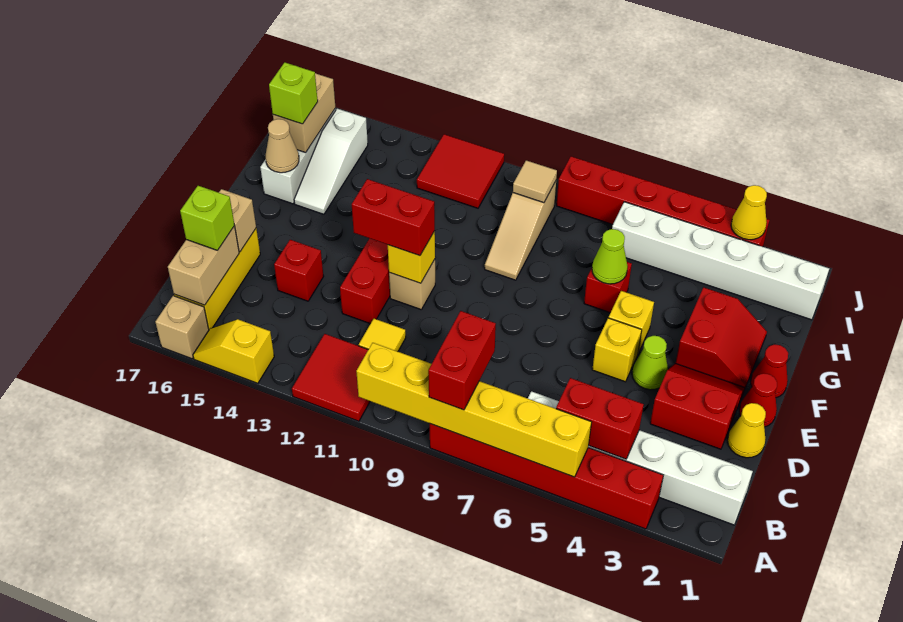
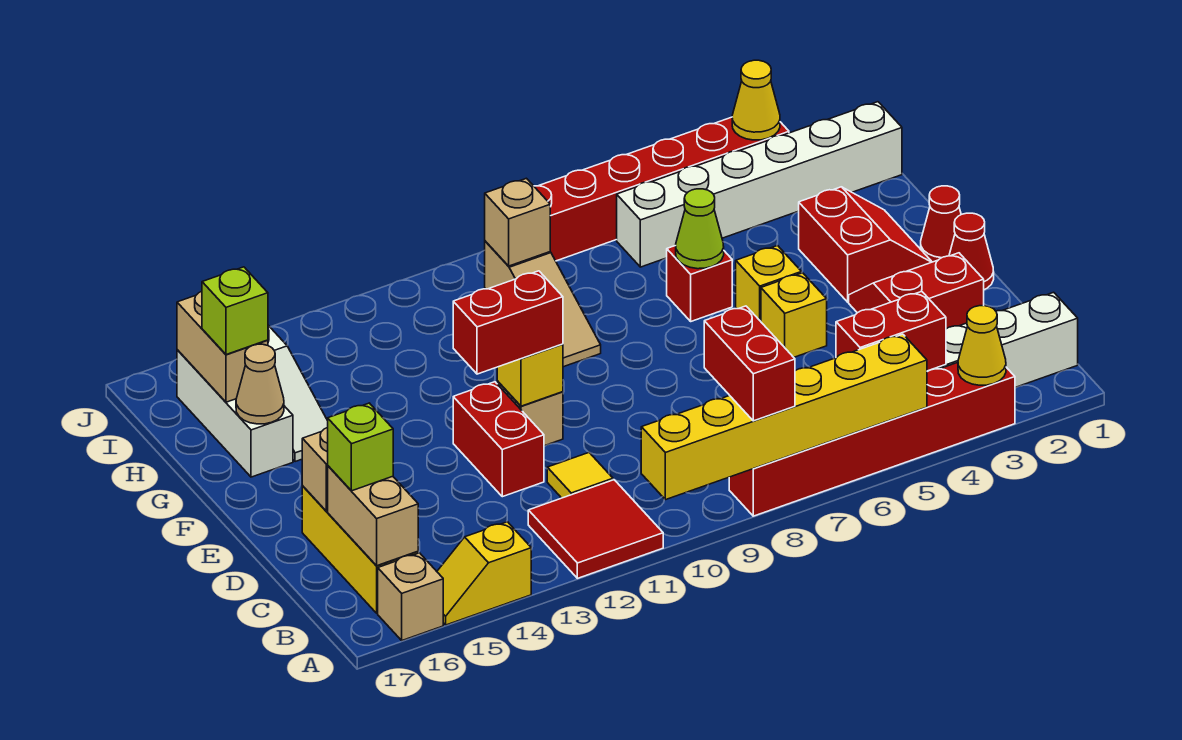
yellow cone D1 level 1 -> yellow cone A3 level 2
red brick D14 level 1 -> none
lime cone E4 level 1 -> none
tan tile I9 level 2 -> tan brick I9 level 2
red tile I11:J12 level 1 -> none

